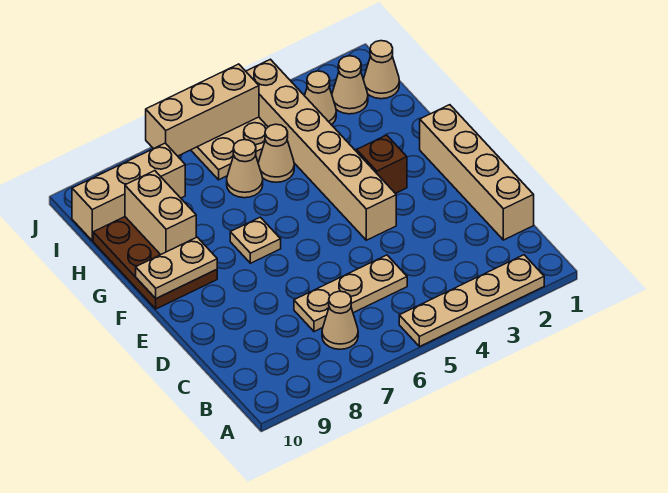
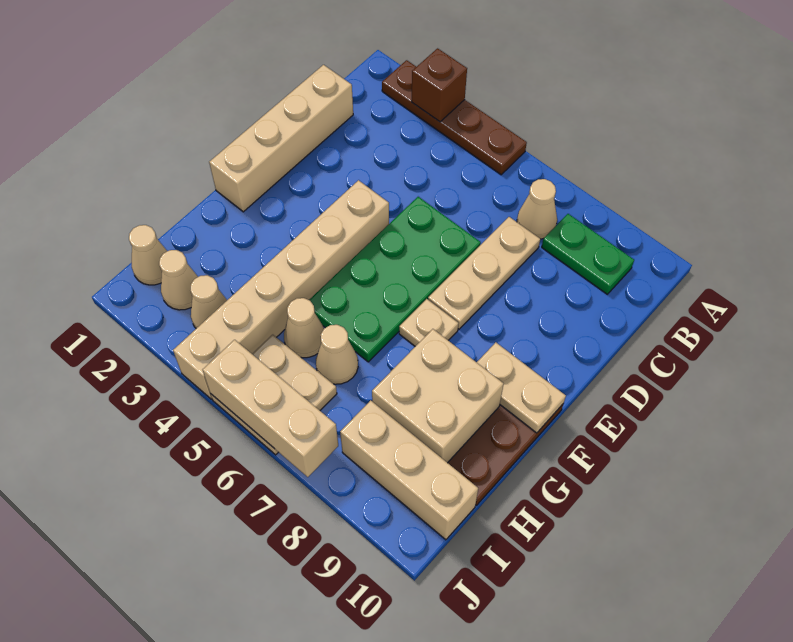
tan plate A2:A5 level 1 -> brown plate A2:A5 level 1
none -> green plate B8:B9 level 1
tan plate C5:C7 level 1 -> tan plate C7:E7 level 1
none -> green plate D5:G6 level 1
brown brick F3 level 1 -> brown brick A3 level 2
tan brick G9:H9 level 2 -> tan brick G8:H9 level 2

